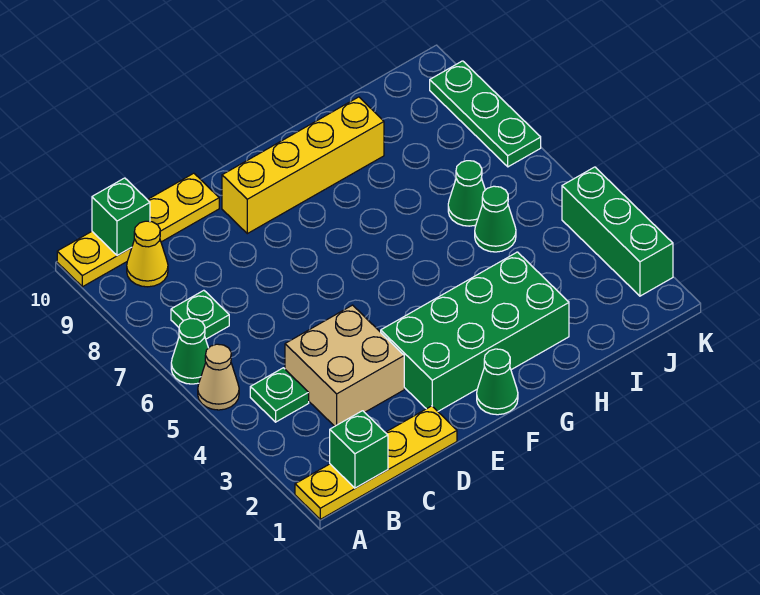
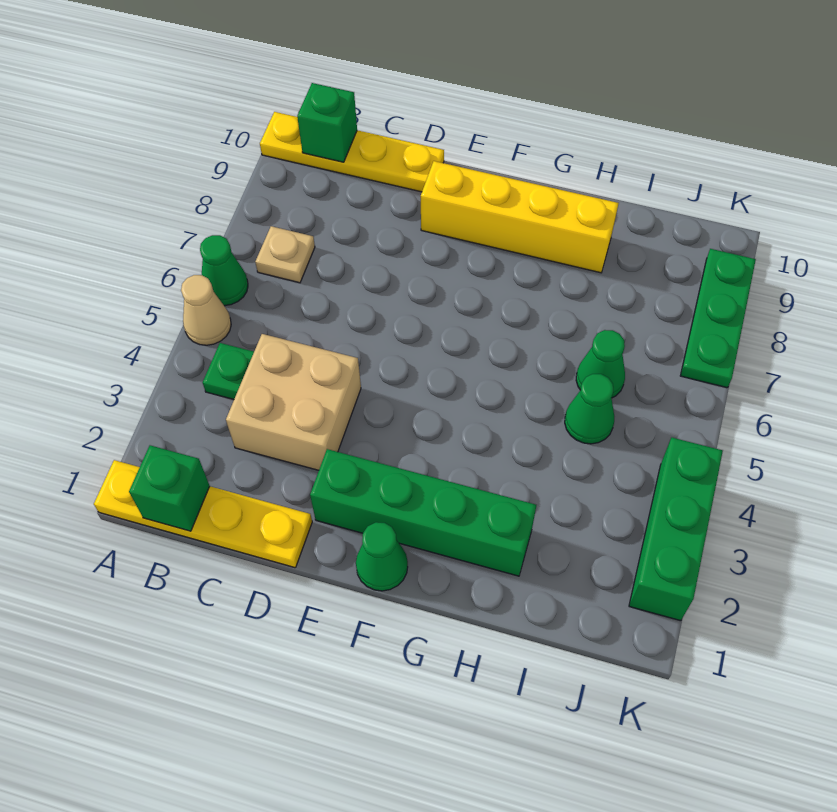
green plate B7 level 1 -> tan plate B7 level 1
yellow cone B9 level 1 -> none
green brick E2:H3 level 1 -> green brick E2:H2 level 1

